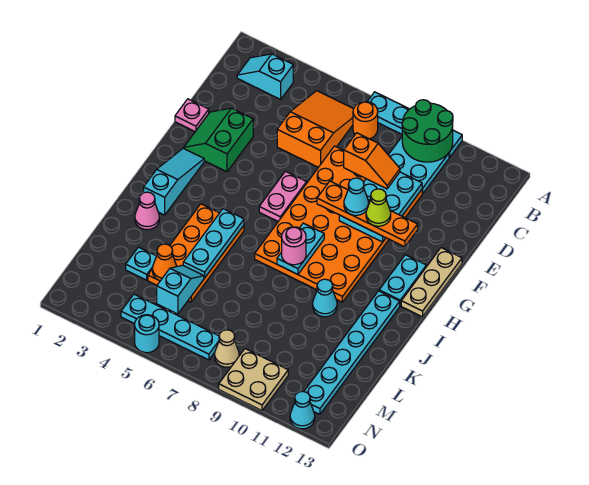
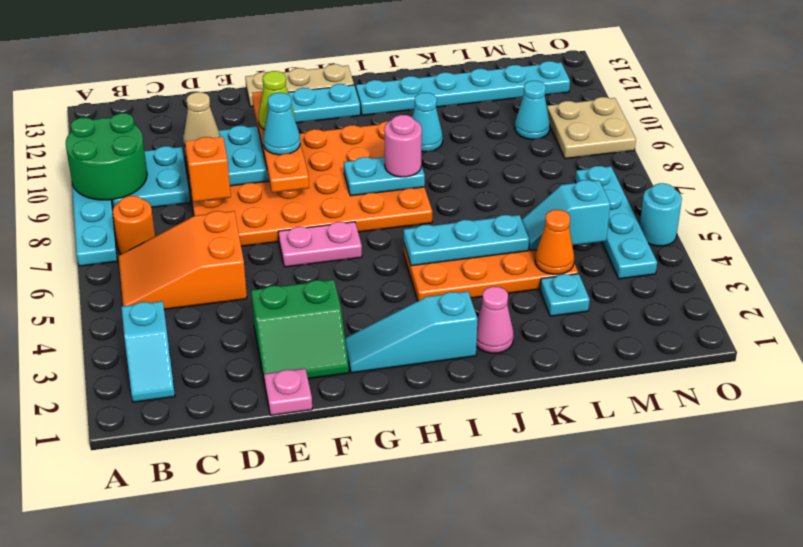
tan cone N8 level 1 -> tan cone D10 level 3
cyan cone O12 level 1 -> cyan cone M10 level 1

